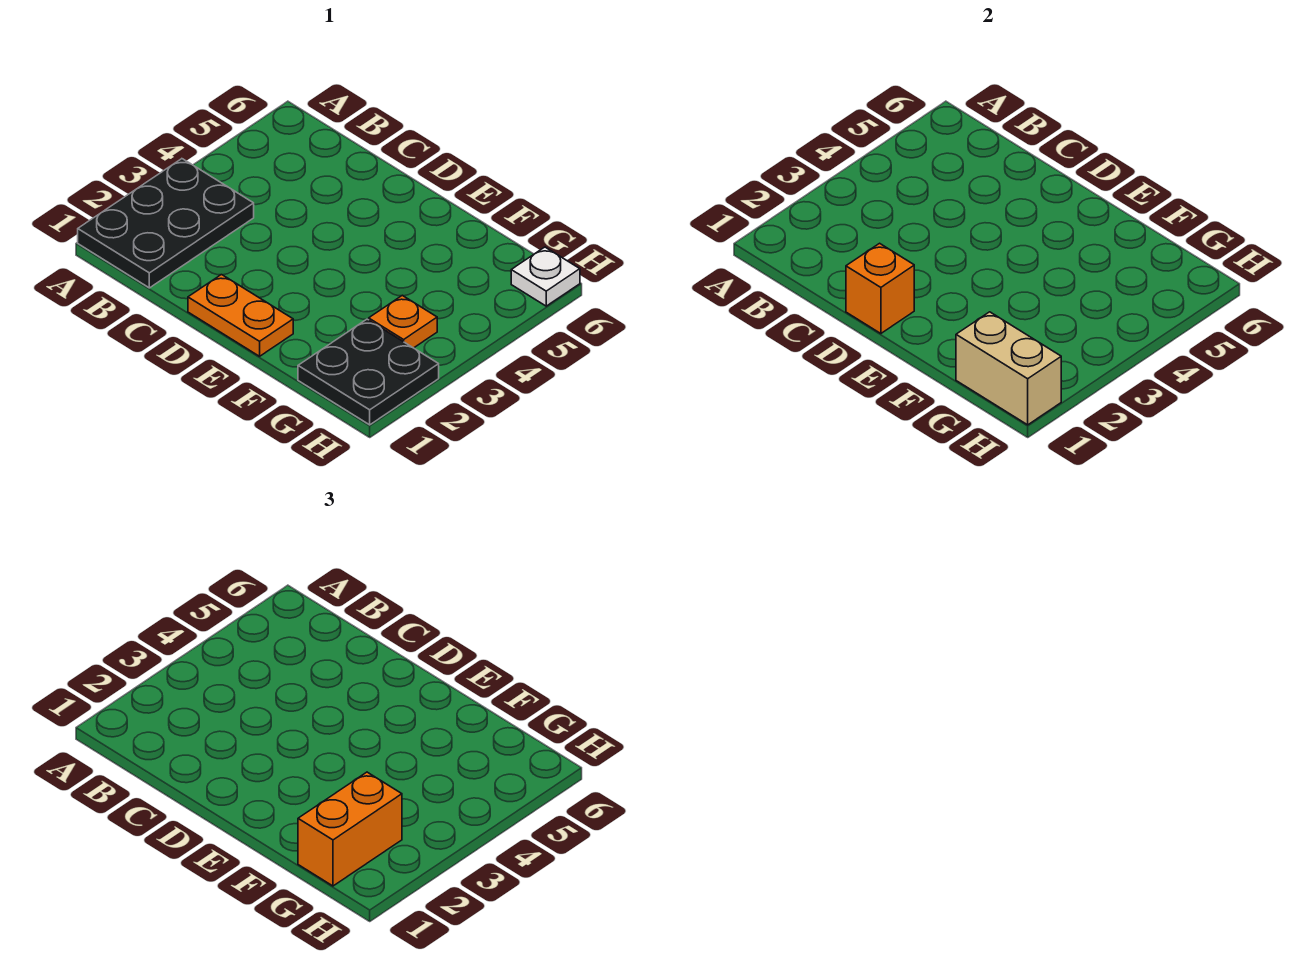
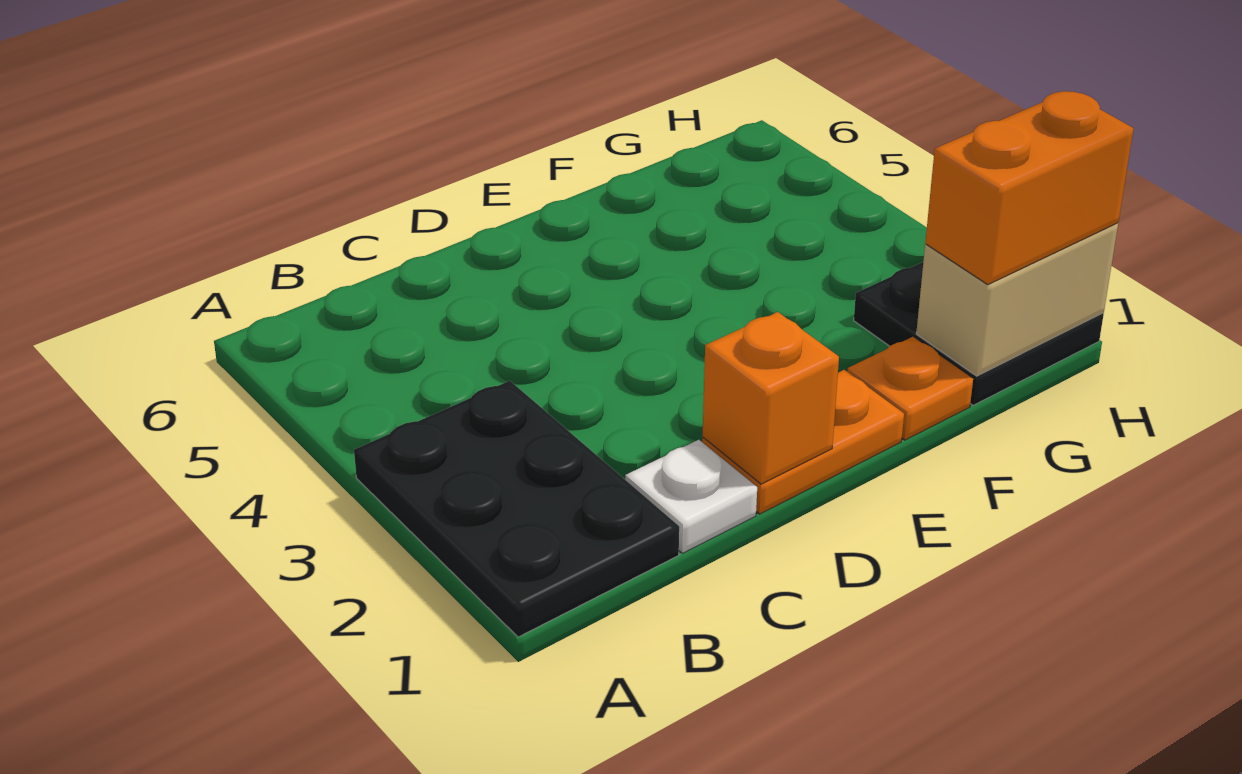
orange brick G1:G2 level 3 -> orange brick G1:H1 level 3
orange plate G3 level 1 -> orange plate F1 level 1
white plate H6 level 1 -> white plate C1 level 1

